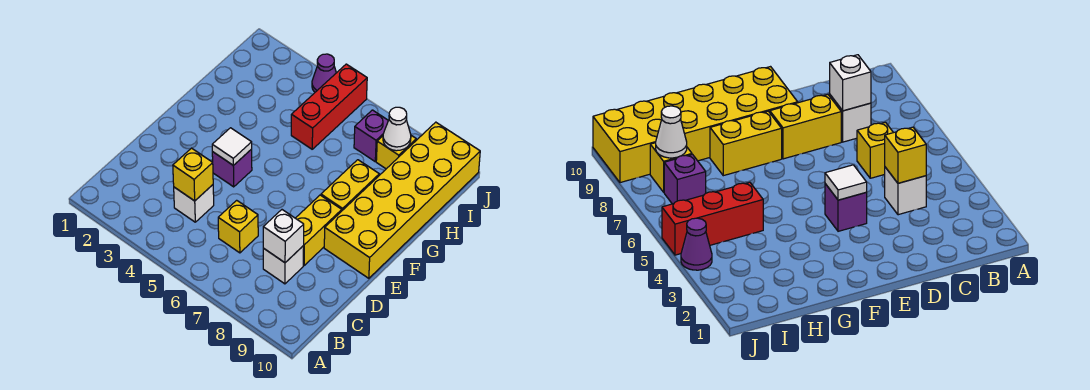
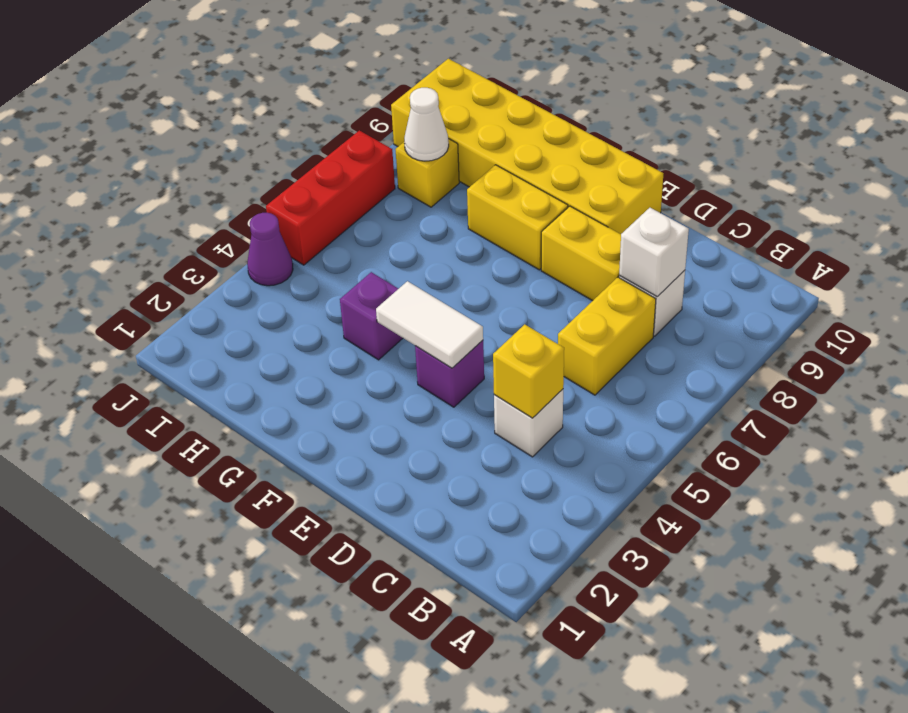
yellow brick C6 level 1 -> yellow brick C6:C7 level 1
white tile E4 level 2 -> white tile E4:F4 level 2
red brick H5:J5 level 1 -> red brick J5:J7 level 1
purple brick I7 level 1 -> purple brick G4 level 1

